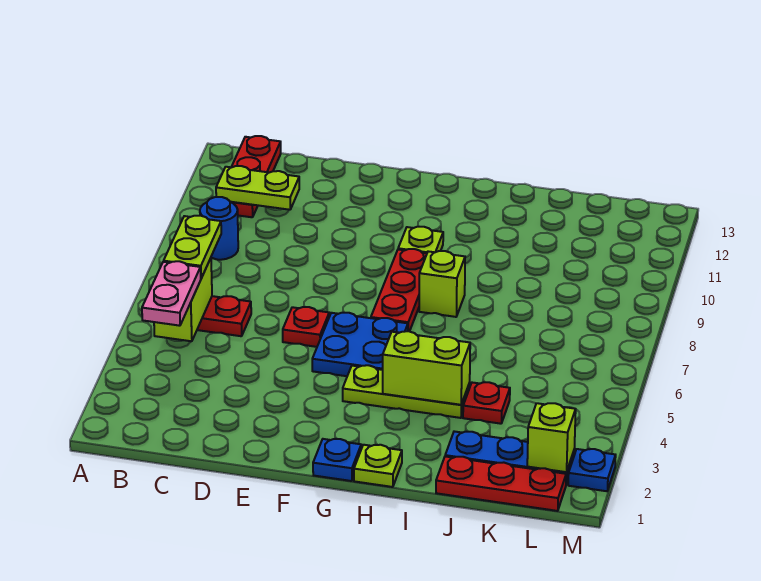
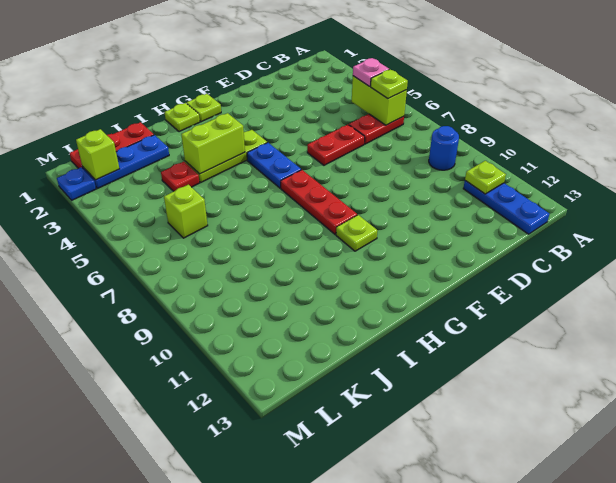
pink plate B4:B5 level 3 -> pink plate B5 level 3
lime plate B6:B7 level 3 -> lime plate B6 level 3
red plate B11:B13 level 1 -> blue plate B11:B13 level 1
lime plate B11:C11 level 2 -> lime plate B11 level 2
red plate E6 level 1 -> red plate D6:E6 level 1
blue plate F5:G6 level 1 -> blue plate G5:G6 level 1
blue plate G1 level 1 -> lime plate G1 level 1
lime brick H8 level 1 -> lime brick K6 level 1

